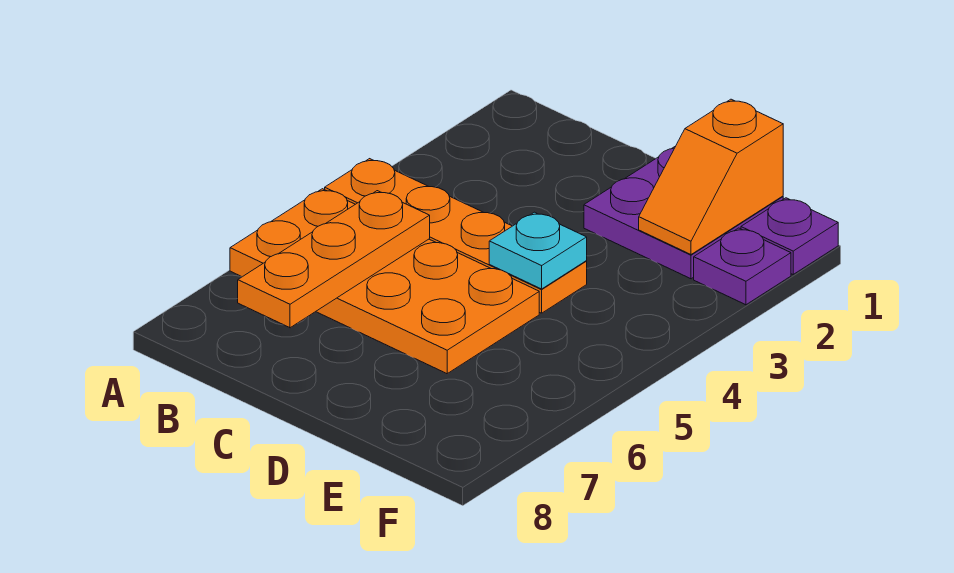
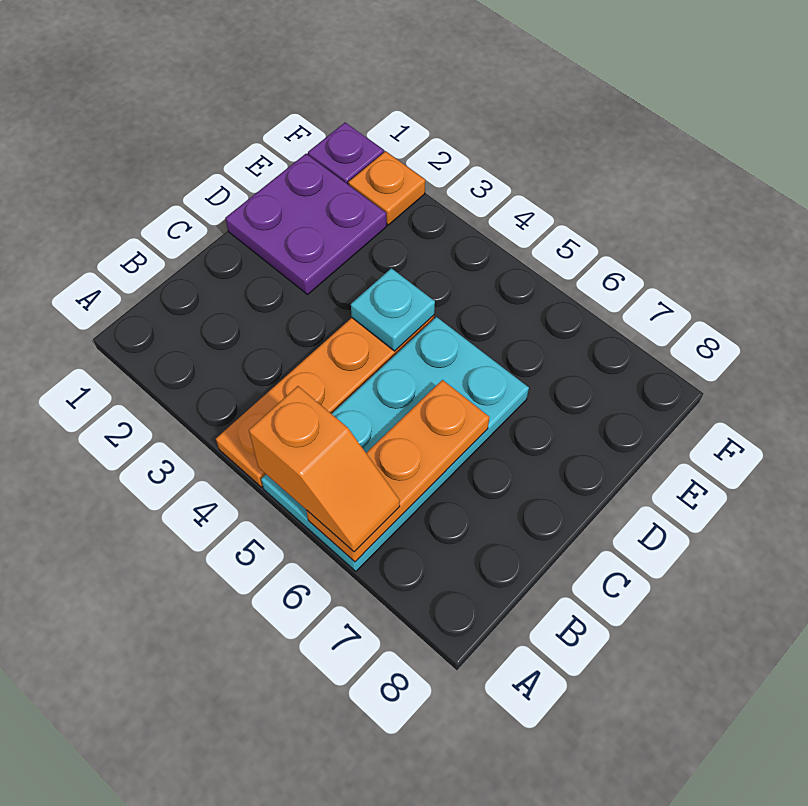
orange plate A5:D6 level 1 -> cyan plate A5:D6 level 1
orange plate B5:B7 level 2 -> orange plate A6:C6 level 2
orange slope E1:E2 level 2 top 1 -> orange slope A5:A6 level 3 top 5
purple plate F2 level 1 -> orange plate F2 level 1

